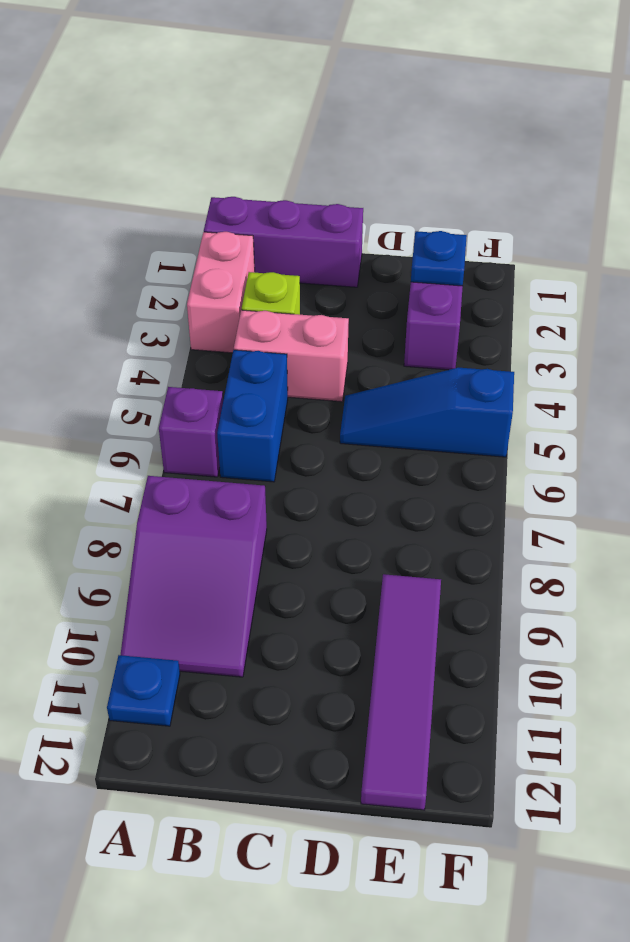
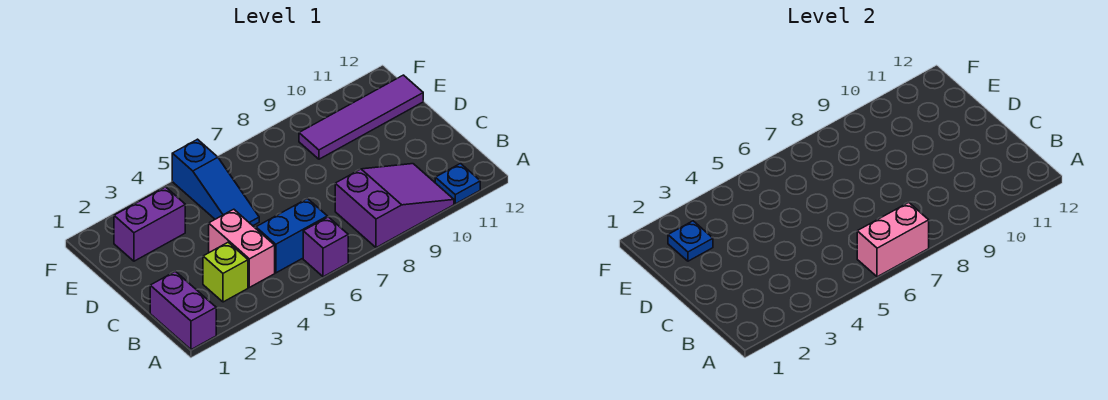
purple brick A1:C1 level 1 -> purple brick A1:B1 level 1
pink brick A2:A3 level 1 -> pink brick A6:A7 level 2

